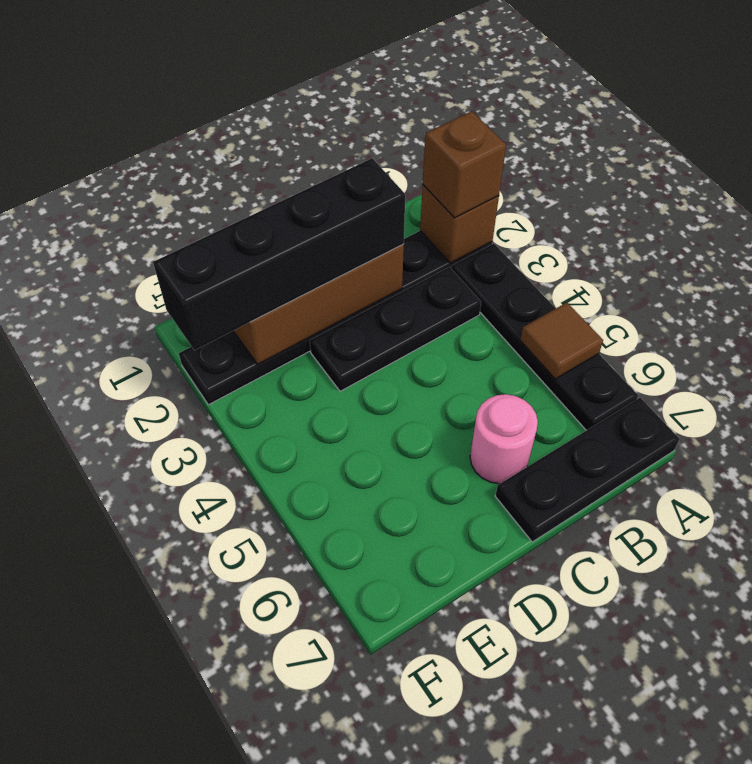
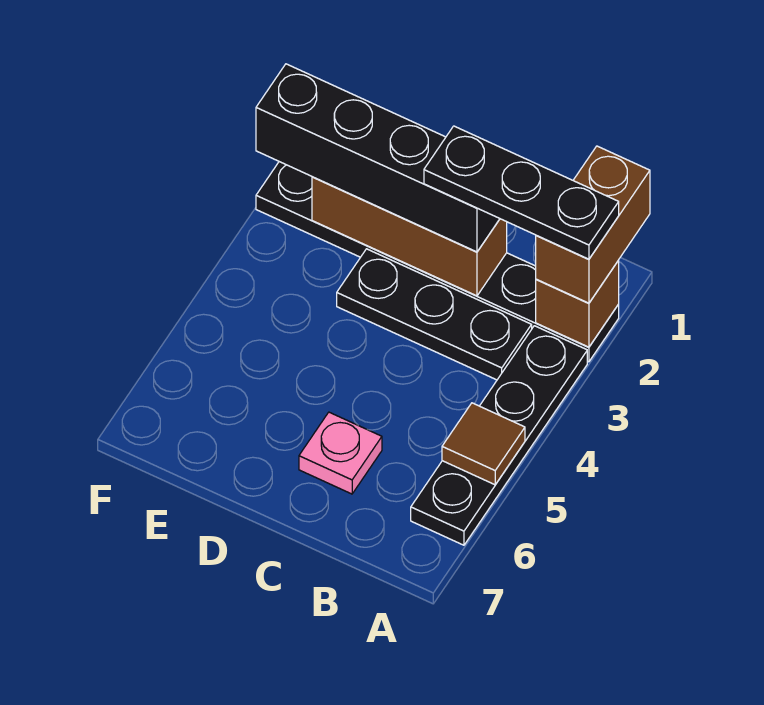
brown brick A2 level 3 -> brown brick A1:A2 level 3
black plate A7:C7 level 1 -> black plate A2:C2 level 4
pink round brick C6 level 1 -> pink plate C6 level 1

